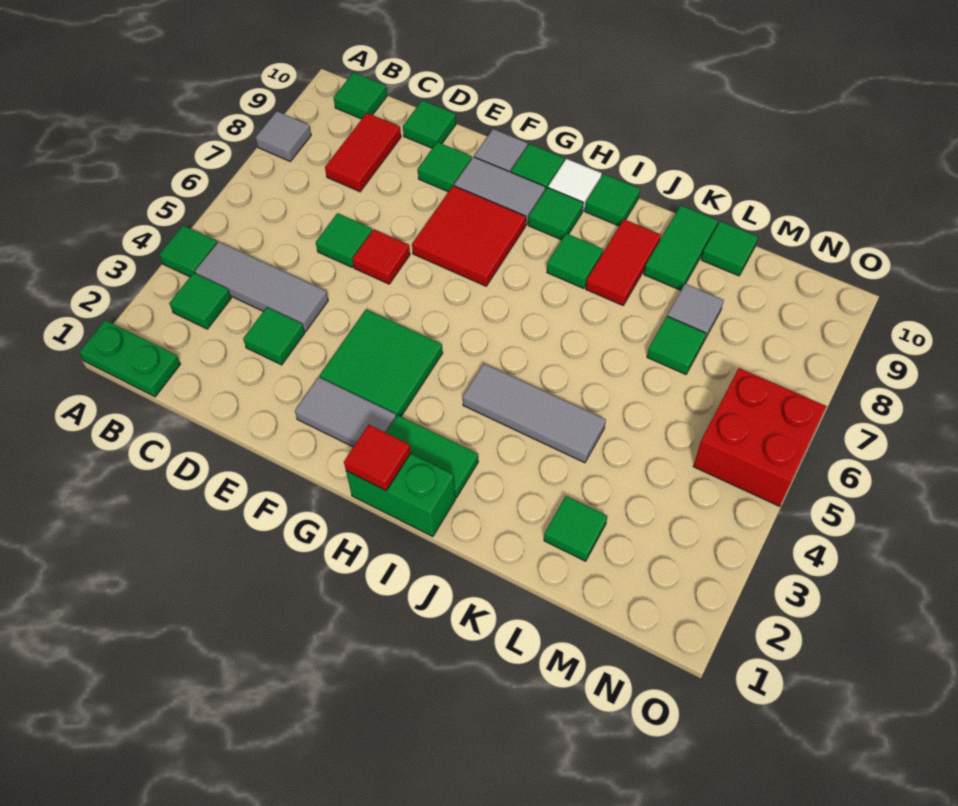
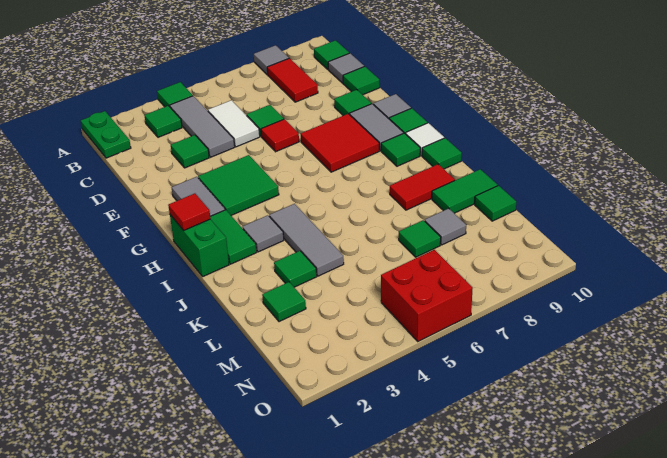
none -> white tile C5:D5 level 1
red tile C8:C9 level 1 -> red tile B8:C8 level 1
none -> grey tile C10 level 1
none -> grey tile I3 level 1
green tile I8 level 1 -> green tile K3 level 1

